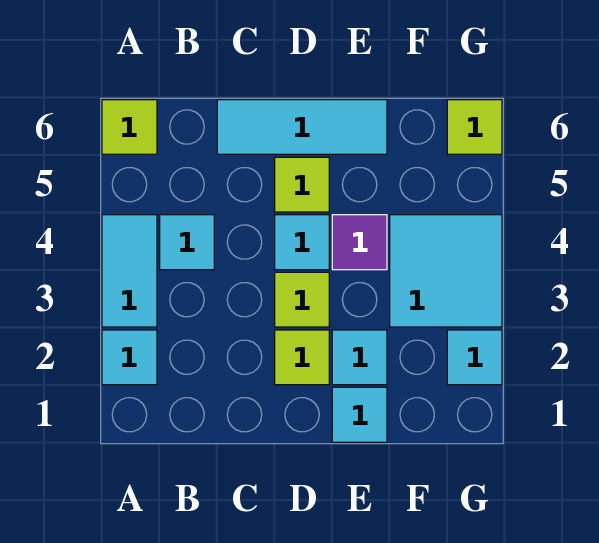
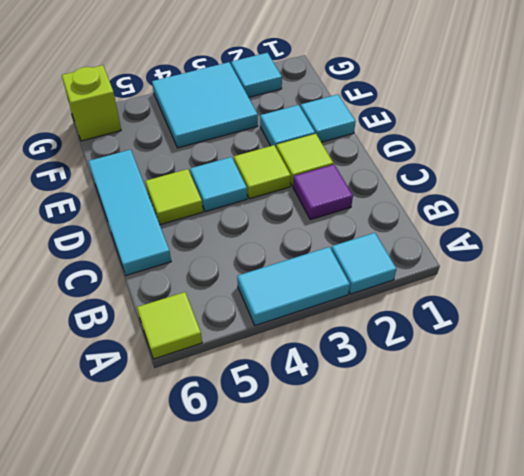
cyan tile B4 level 1 -> none
purple tile E4 level 1 -> purple tile C2 level 1
lime tile G6 level 1 -> lime brick G6 level 1

